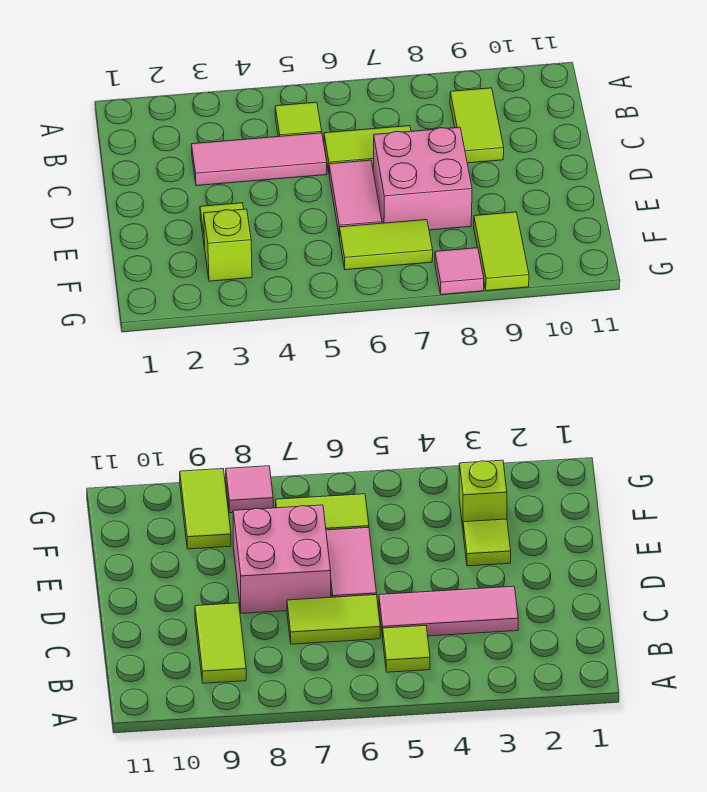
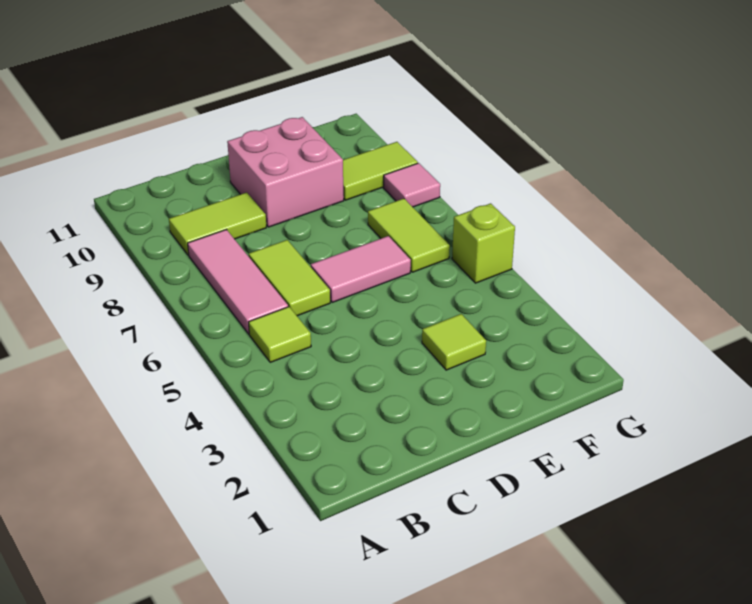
pink tile C3:C5 level 1 -> pink tile B6:B8 level 1
pink brick D7:E8 level 1 -> pink brick D9:E10 level 1
lime brick F3 level 1 -> lime brick G5 level 1

